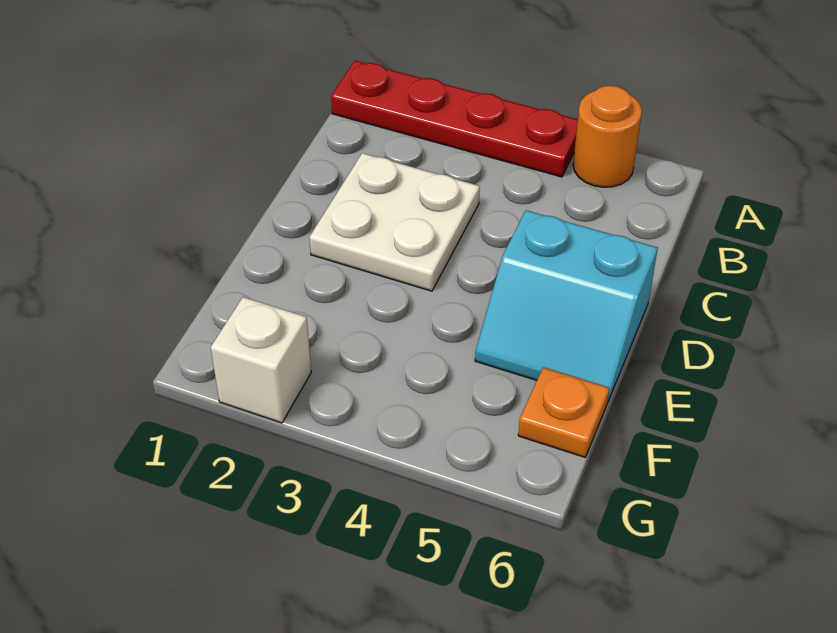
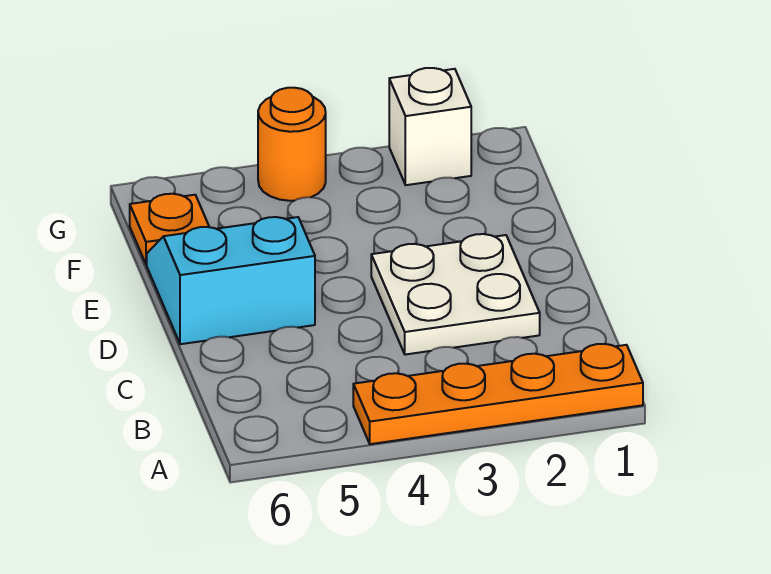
red plate A1:A4 level 1 -> orange plate A1:A4 level 1
orange round brick A5 level 1 -> orange round brick G4 level 1

